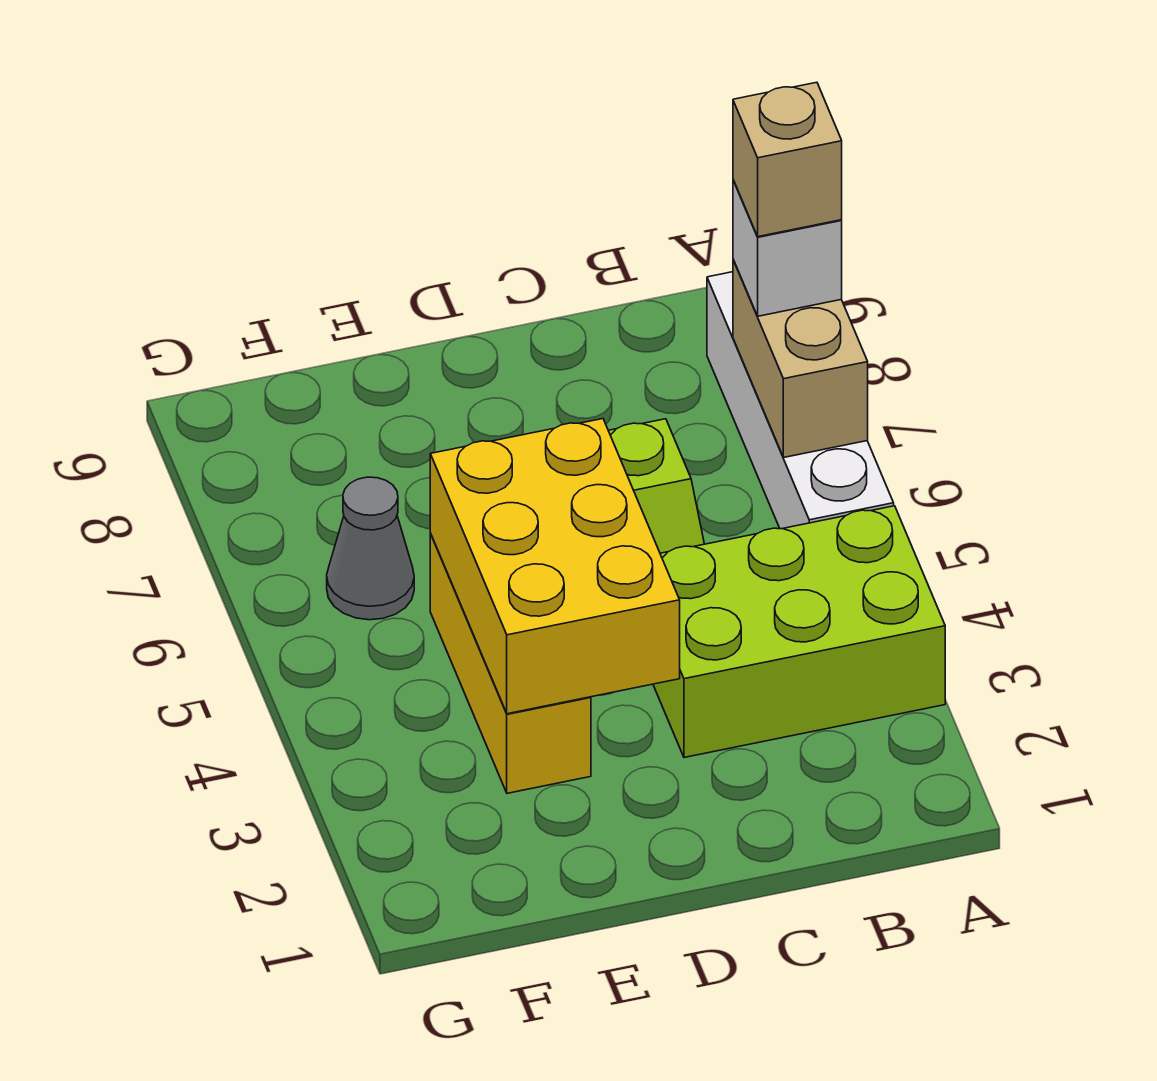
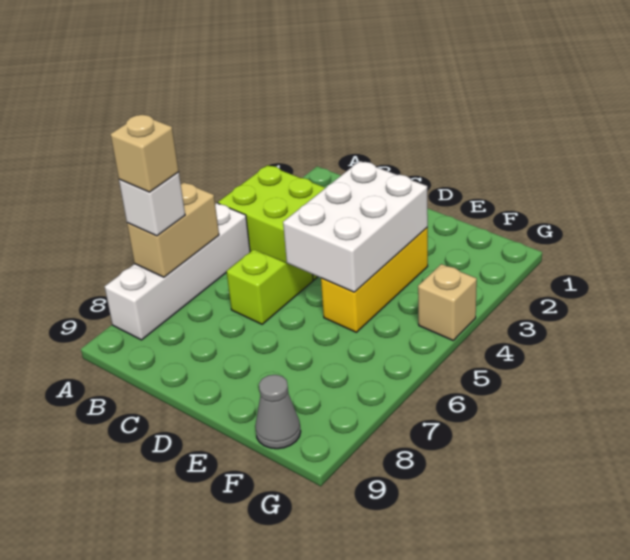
yellow brick D3:E5 level 2 -> white brick D3:E5 level 2
grey cone F6 level 1 -> grey cone F9 level 1
none -> tan brick G4 level 1

